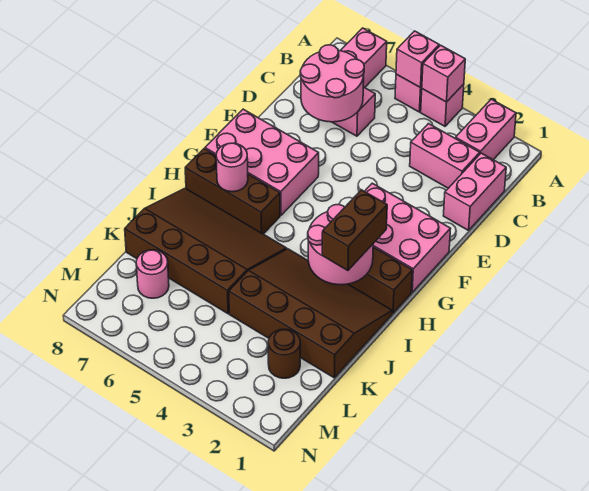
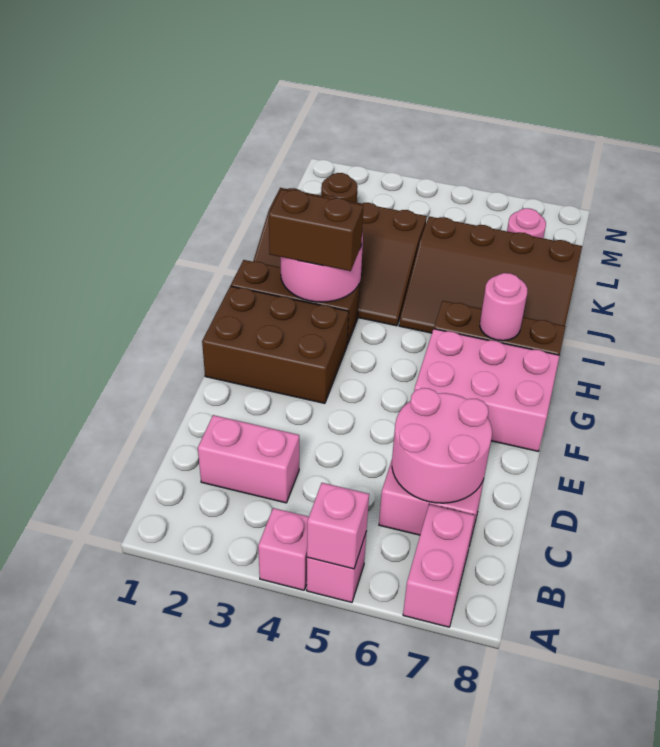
pink brick A2:B2 level 1 -> none
pink brick A4 level 2 -> none
pink brick C1:D1 level 1 -> none
pink brick F1:G3 level 1 -> brown brick F1:G3 level 1
brown brick H2:I2 level 3 -> brown brick H2:H3 level 3

